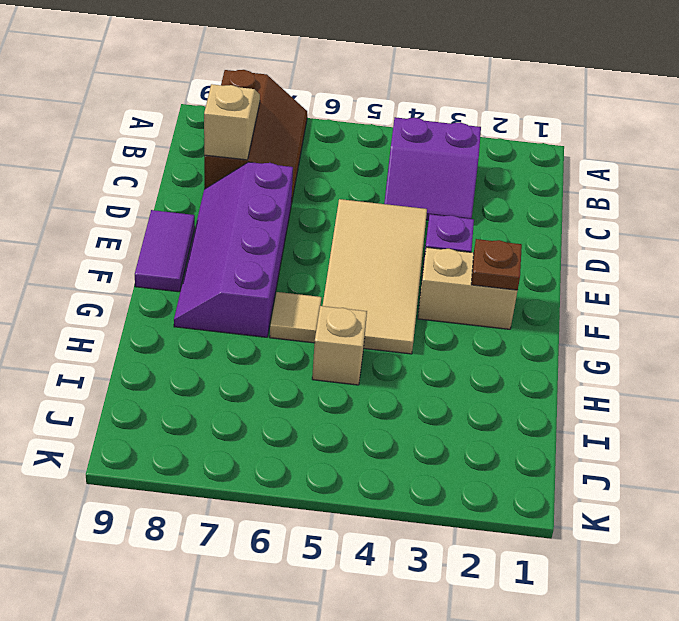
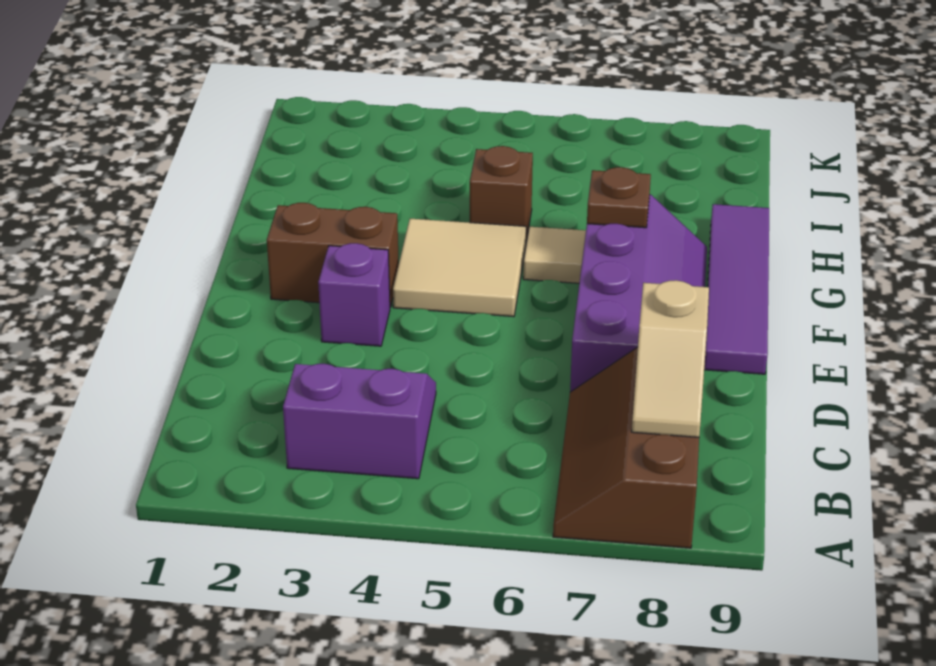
tan tile D4:G5 level 1 -> tan tile F4:G5 level 1
purple tile E9:F9 level 1 -> purple tile E9:H9 level 1
tan brick F2:F3 level 1 -> brown brick F2:F3 level 1
brown plate F2 level 2 -> brown plate G7 level 2
tan brick H5 level 1 -> brown brick H5 level 1

